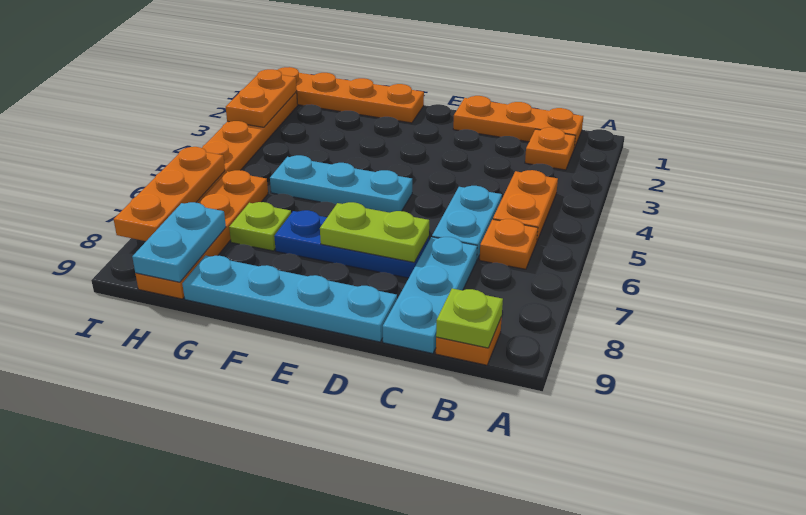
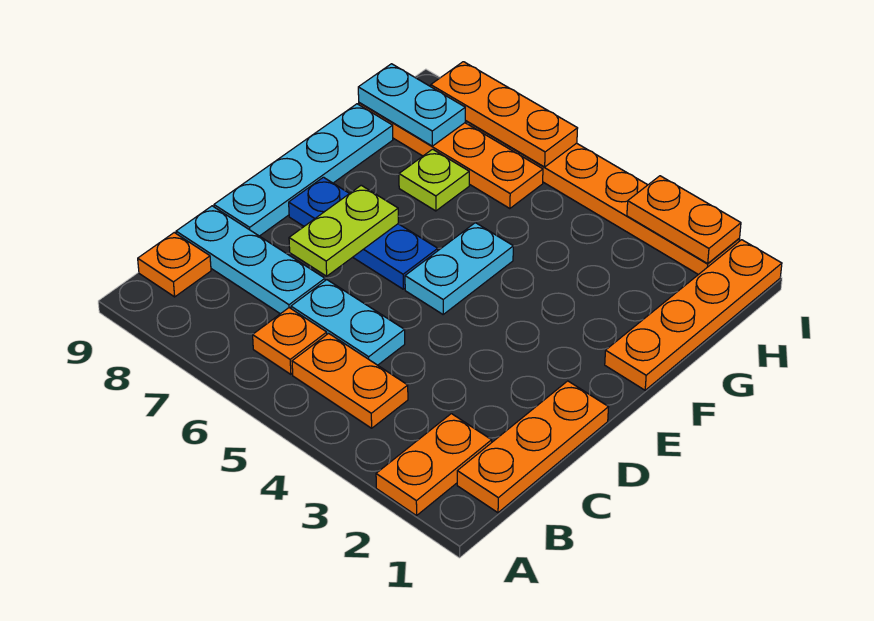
orange plate B2 level 1 -> orange plate A2:B2 level 1
lime plate B9 level 2 -> none
blue plate D7:F7 level 1 -> blue plate E6:E8 level 1
cyan plate E5:G5 level 1 -> cyan plate E5:F5 level 1

